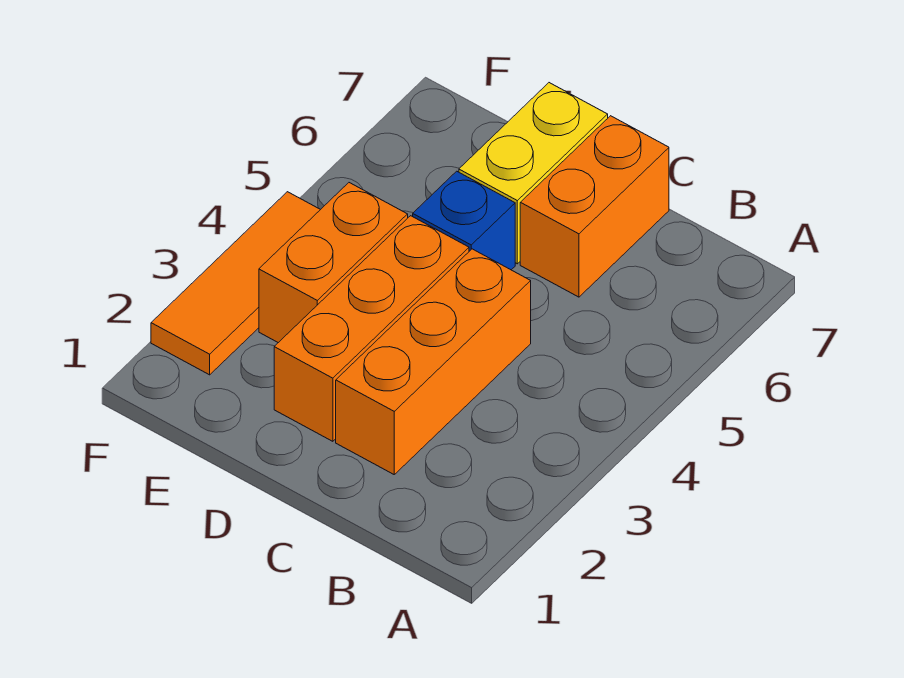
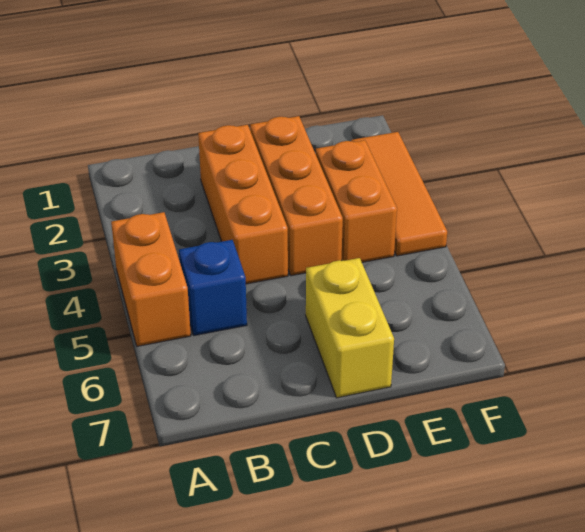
orange brick C6:C7 level 1 -> orange brick A4:A5 level 1
blue brick D5 level 1 -> blue brick B5 level 1

